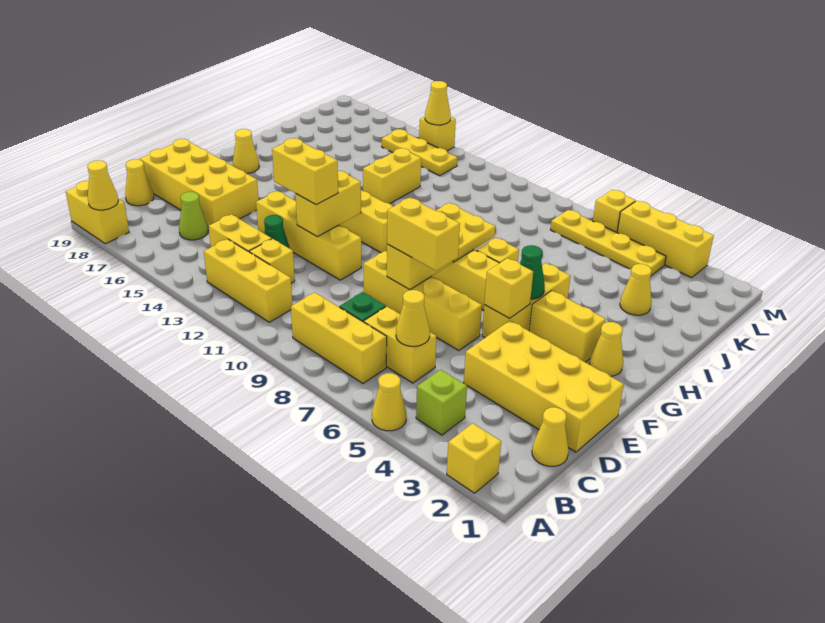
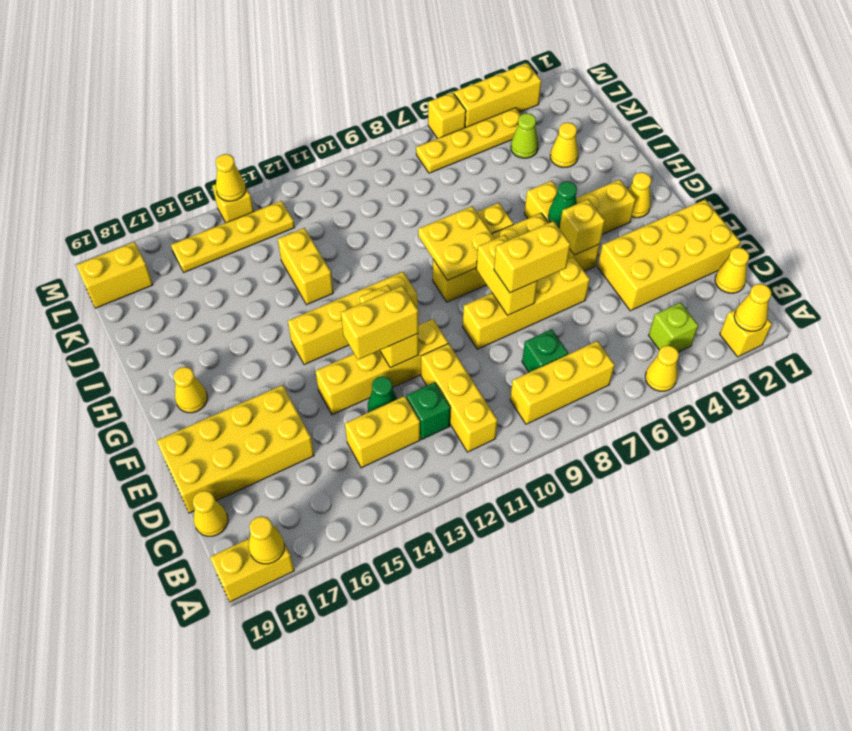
yellow brick B11:B13 level 1 -> yellow brick B11:D11 level 1
yellow brick C6:C7 level 1 -> yellow brick L18:L19 level 1
yellow cone C6 level 2 -> yellow cone A2 level 2
yellow brick C12 level 1 -> green brick C12 level 1
lime cone C16 level 1 -> lime cone K4 level 1
yellow plate L13:L15 level 1 -> yellow plate L13:L16 level 1

